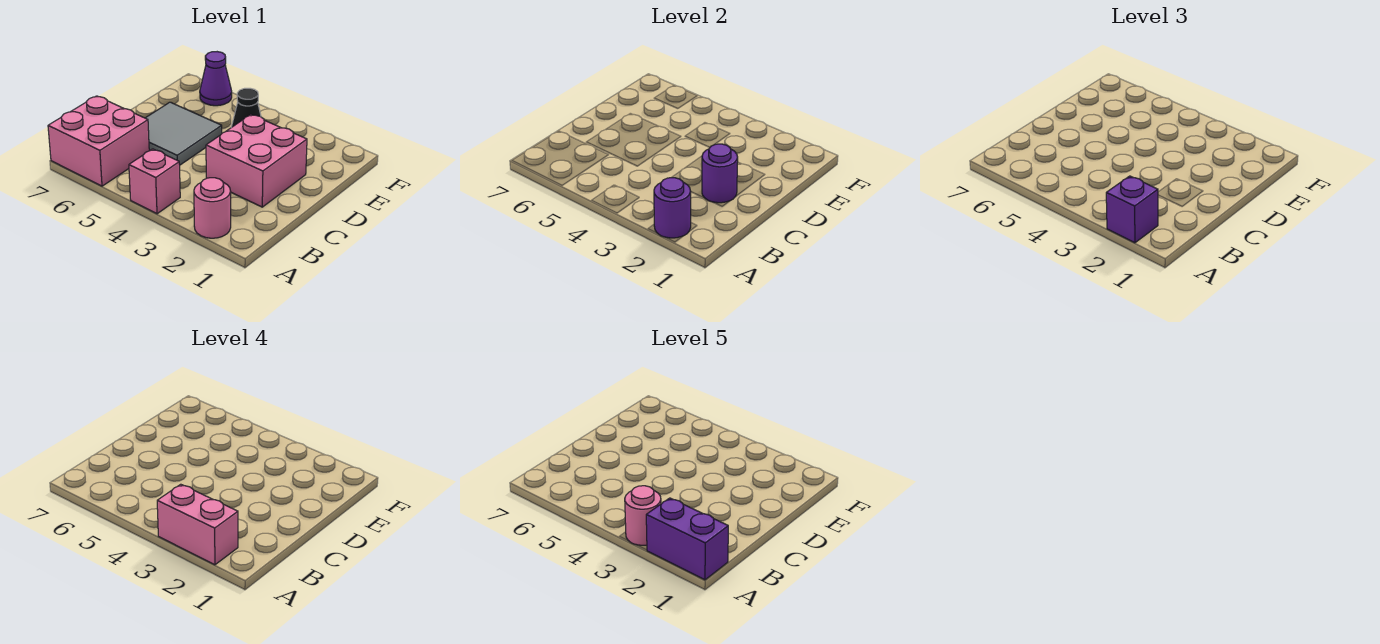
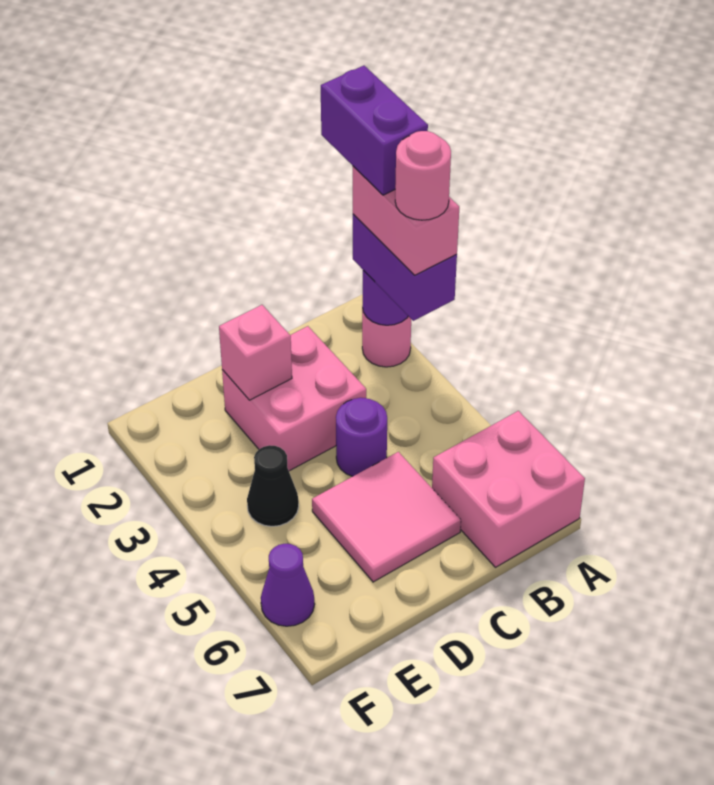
purple brick A2 level 3 -> purple brick A2:A3 level 3
pink brick A4 level 1 -> pink brick D2 level 2
purple round brick C2 level 2 -> purple round brick C4 level 1
grey tile C5:D6 level 1 -> pink tile C5:D6 level 1

